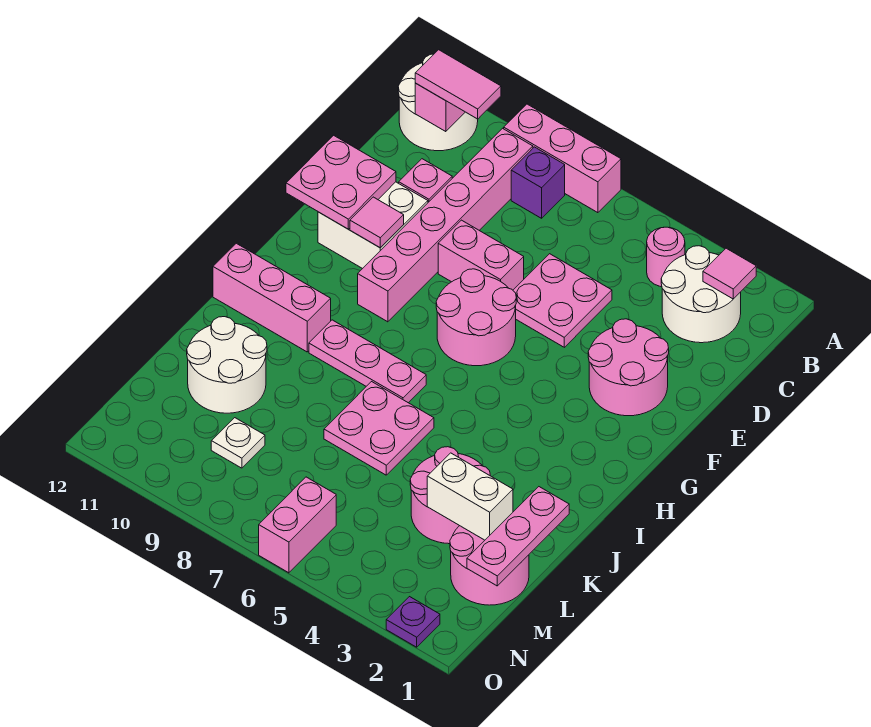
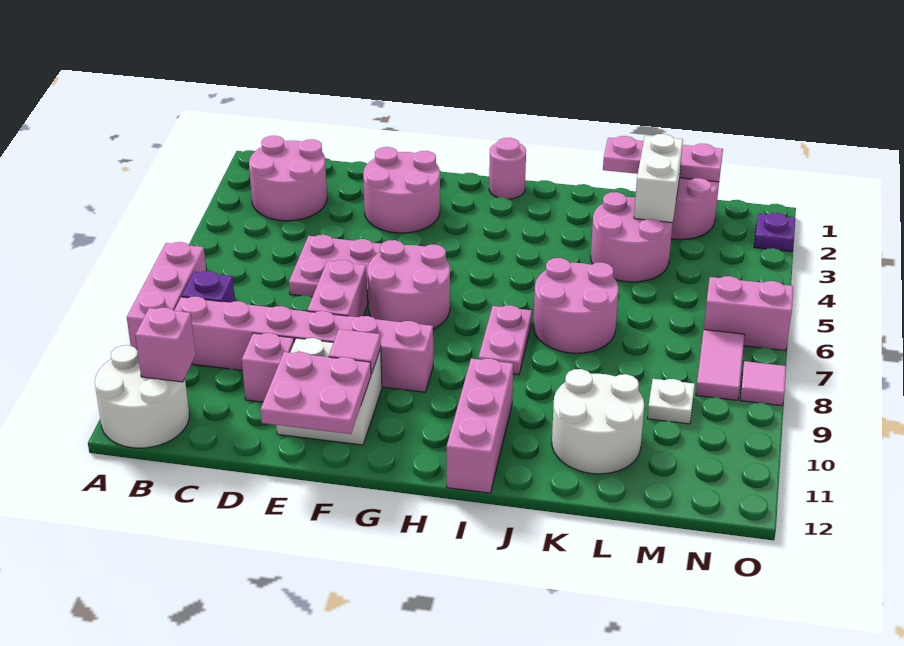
white round brick B2:C3 level 1 -> pink round brick B2:C3 level 1
pink tile B2 level 2 -> pink tile O8 level 1
pink round brick B4 level 1 -> pink round brick H1 level 1
pink tile B10:B11 level 3 -> pink tile N7:N8 level 1
pink plate I7:I9 level 1 -> pink plate I7:I8 level 1
pink plate J6:K7 level 1 -> pink round brick J6:K7 level 1

